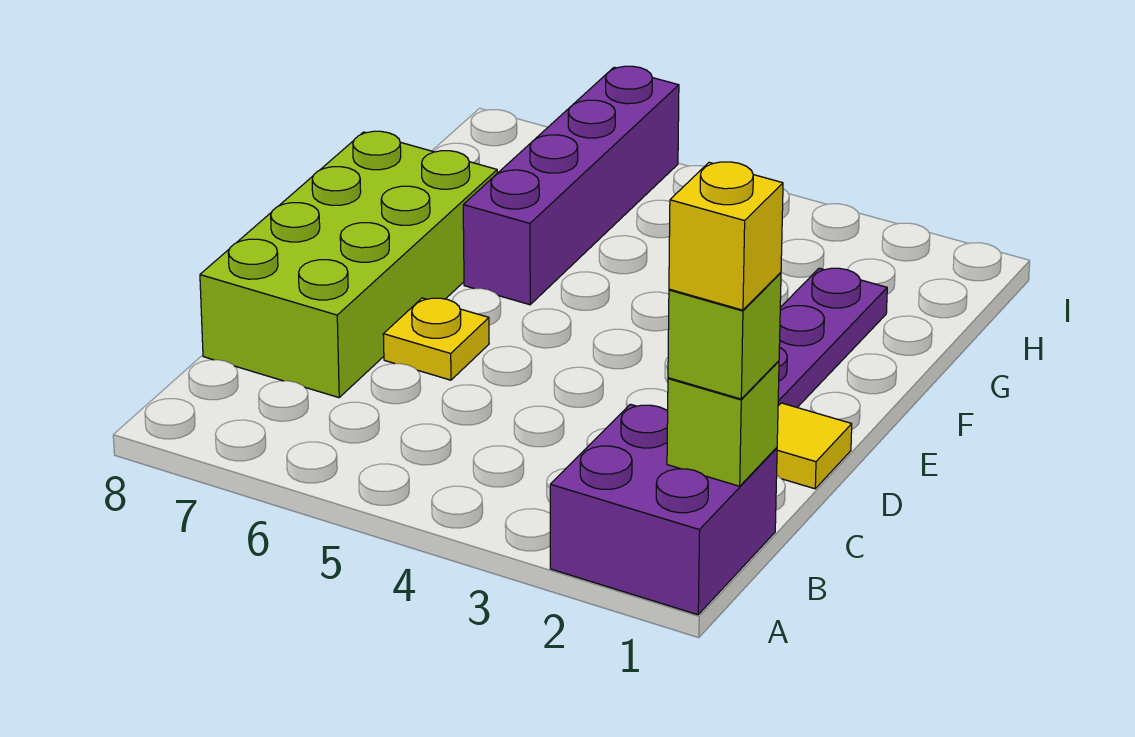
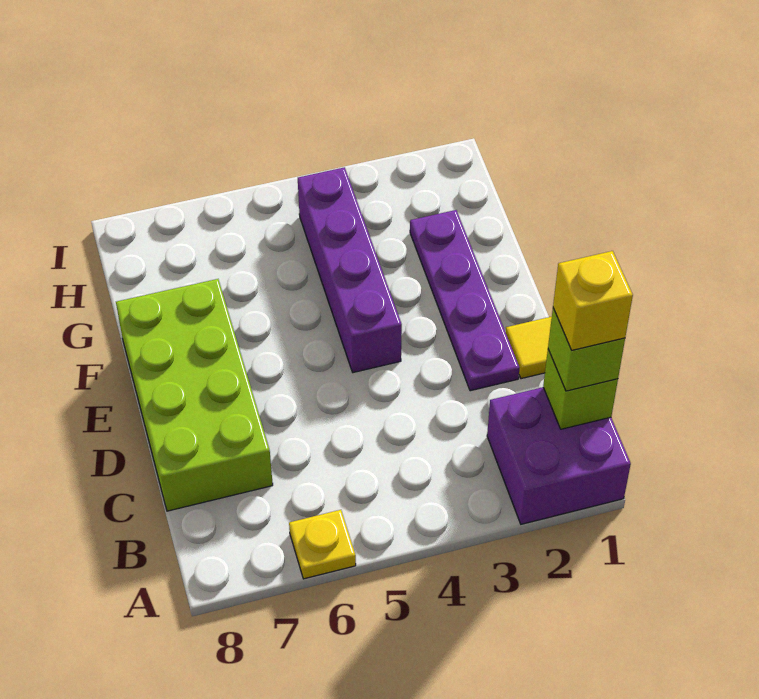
yellow plate D6 level 1 -> yellow plate A6 level 1
purple brick F6:I6 level 1 -> purple brick E4:H4 level 1

